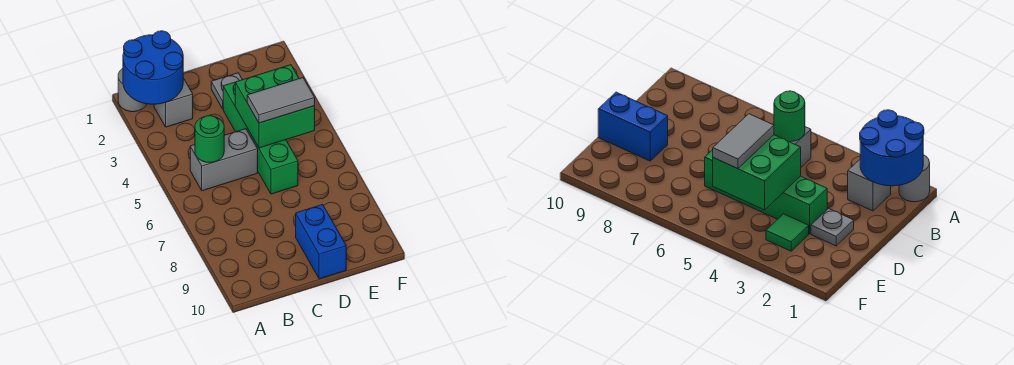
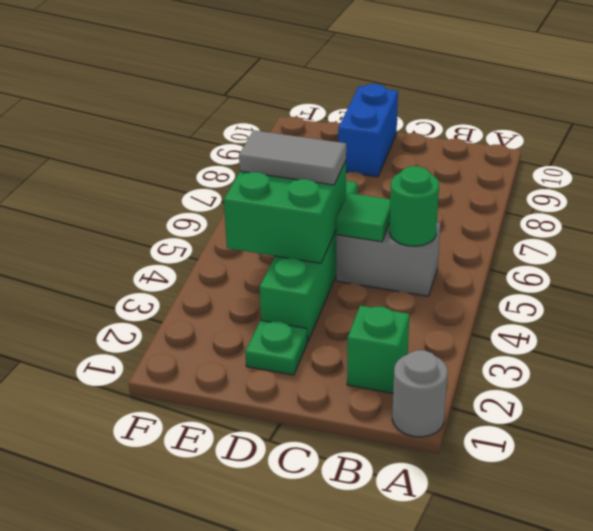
blue round brick A1:B2 level 2 -> none
grey brick B2 level 1 -> green brick B2 level 1
grey plate D2 level 1 -> green plate D2 level 1
green tile E3 level 1 -> green tile C5 level 2

